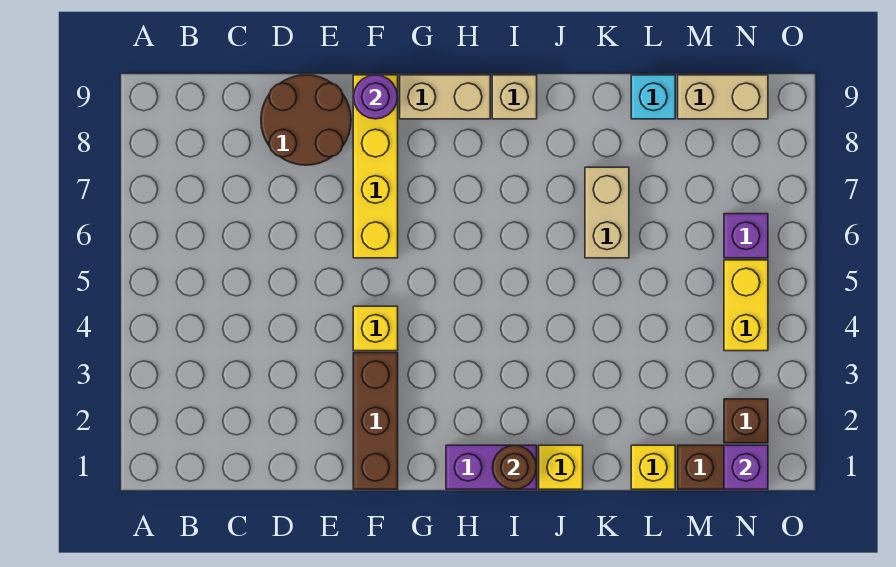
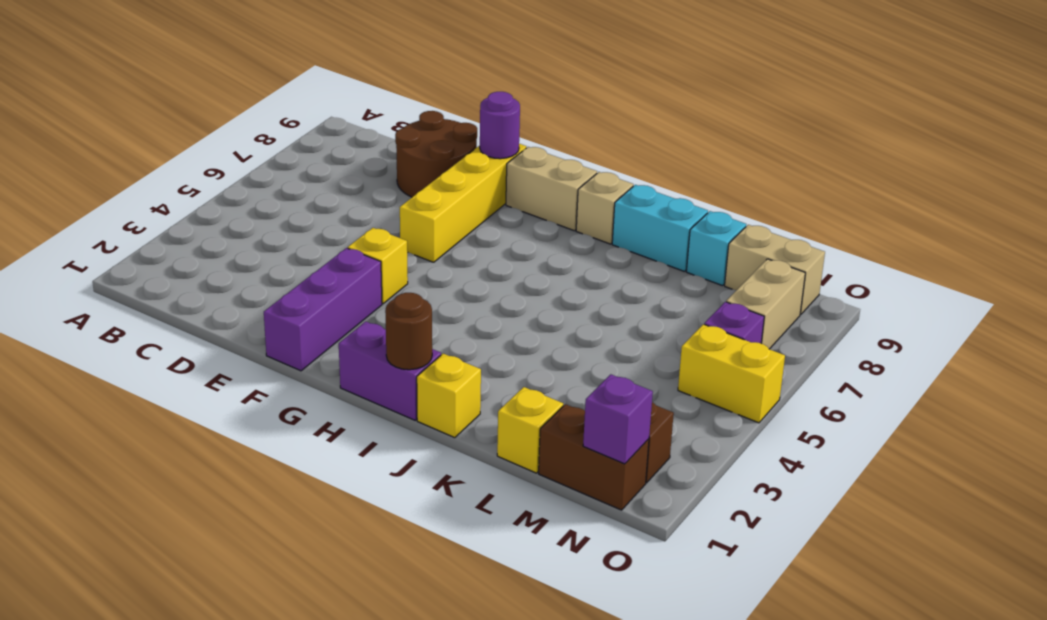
brown brick F1:F3 level 1 -> purple brick F1:F3 level 1
none -> cyan brick J9:K9 level 1
tan brick K6:K7 level 1 -> tan brick N7:N8 level 1
yellow brick N4:N5 level 1 -> yellow brick N5:O5 level 1

